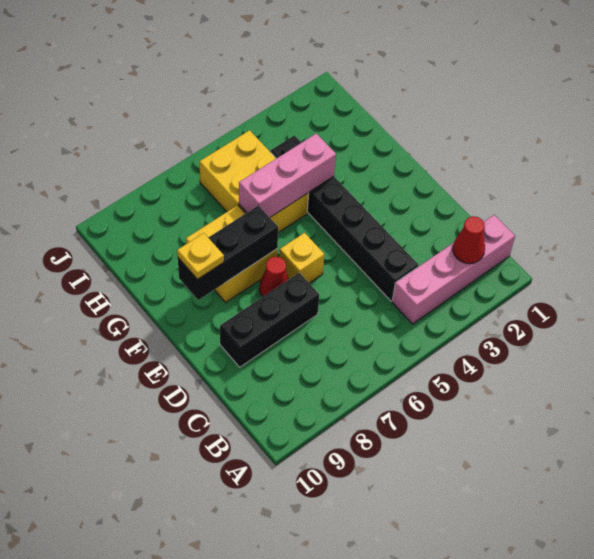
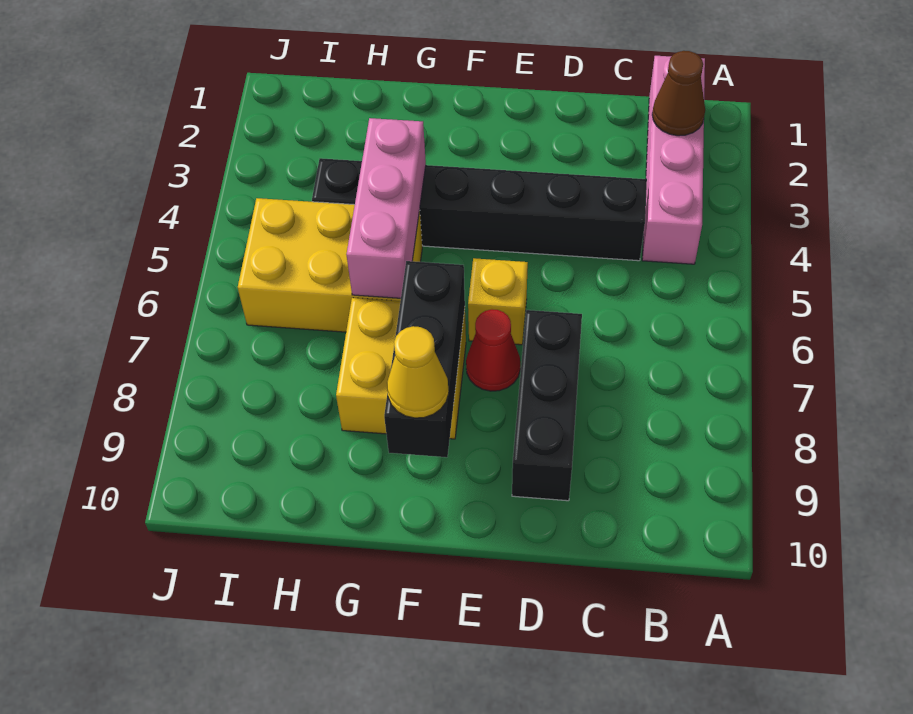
red cone B2 level 2 -> brown cone B2 level 2
yellow plate F9 level 3 -> yellow cone F9 level 3

